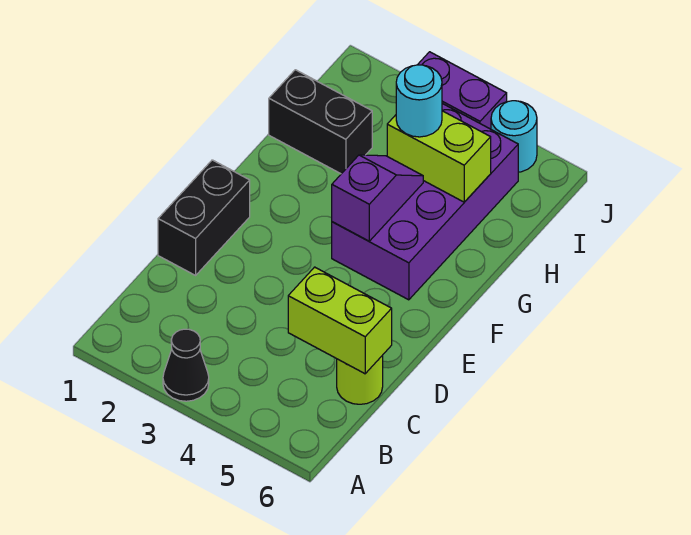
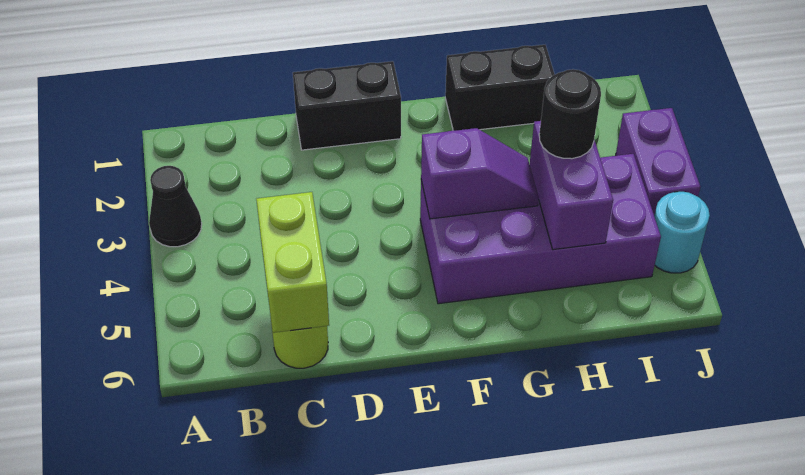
black brick H1:H2 level 1 -> black brick G1:H1 level 1
lime brick H4:H5 level 2 -> purple brick H4:H5 level 2
cyan round brick H4 level 3 -> black round brick H4 level 3

